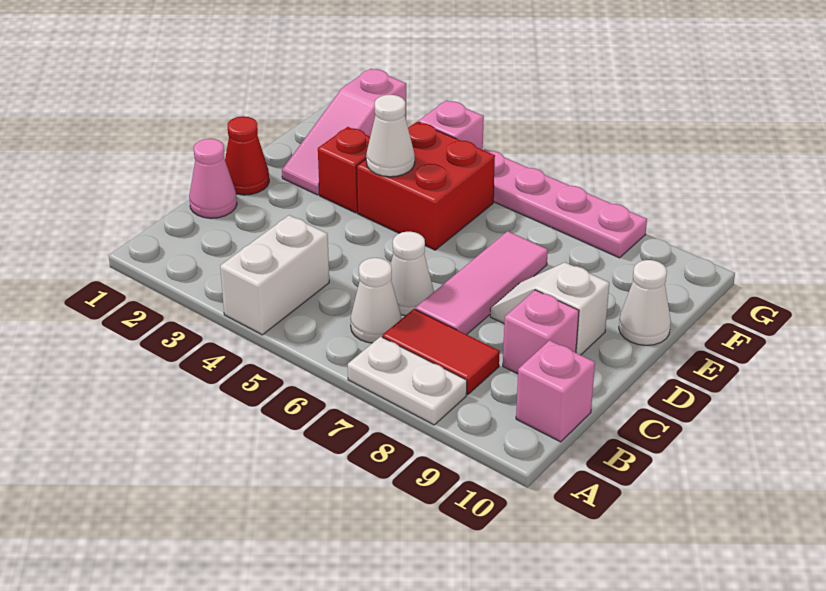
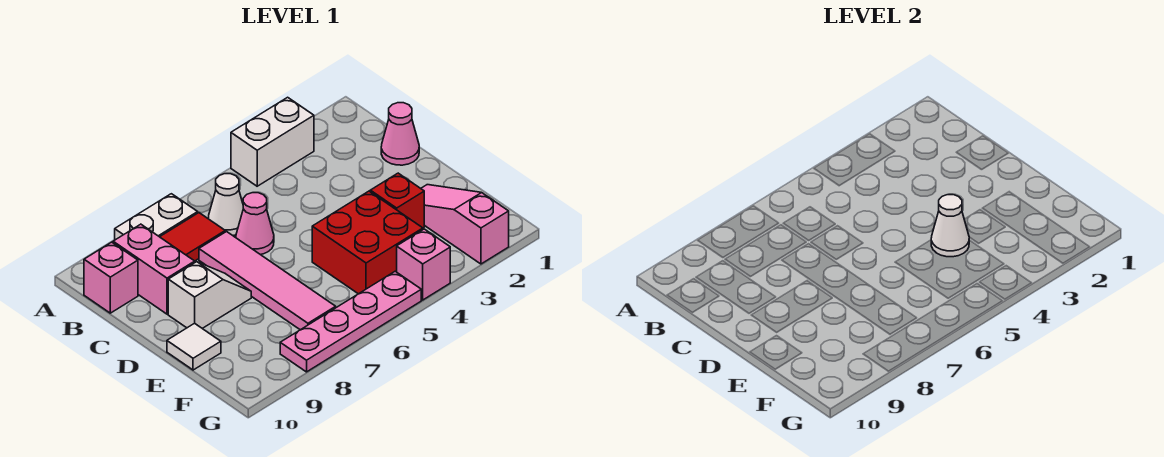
white brick A4:B4 level 1 -> white brick A3:A4 level 1
white cone C6 level 1 -> pink cone C6 level 1
pink tile C7:E7 level 1 -> pink tile C7:F7 level 1
pink brick C9 level 1 -> pink brick B9:C9 level 1
red cone D1 level 1 -> none
white cone E10 level 1 -> white tile E10 level 1

